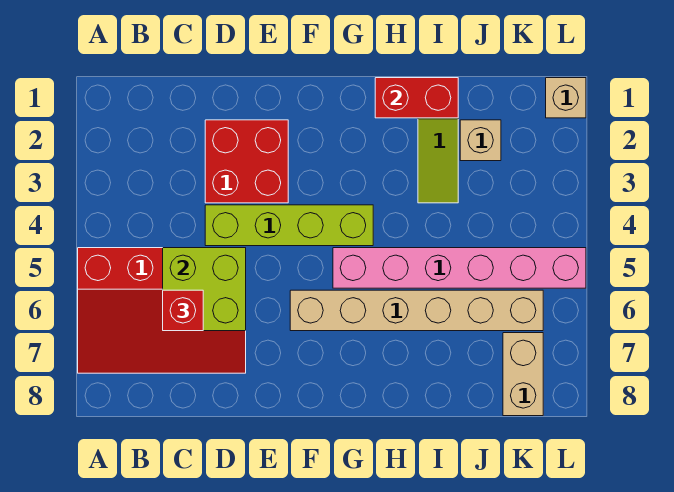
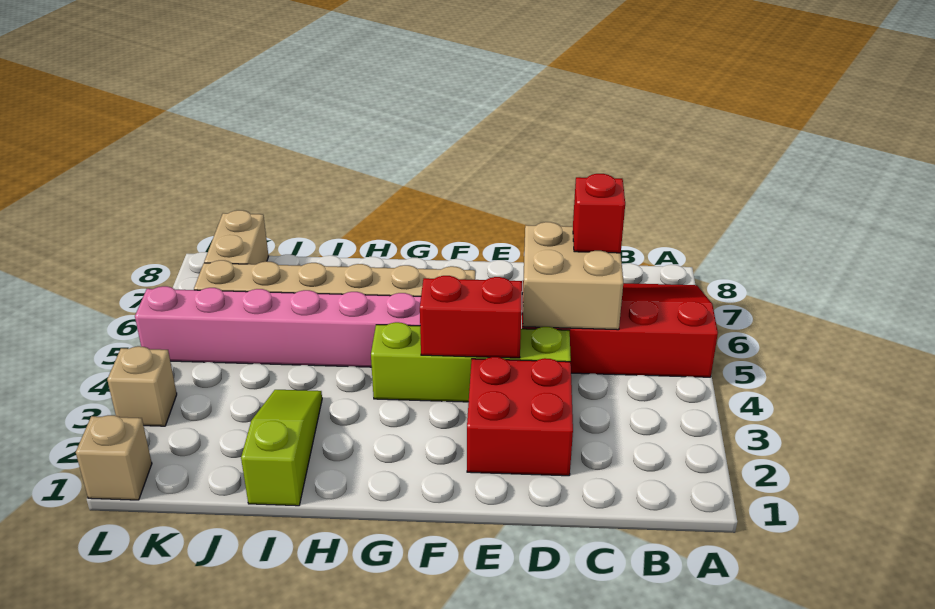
lime brick C5:D6 level 2 -> tan brick C5:D6 level 2
red brick H1:I1 level 2 -> red brick E4:F4 level 2
tan brick J2 level 1 -> tan brick L3 level 1

